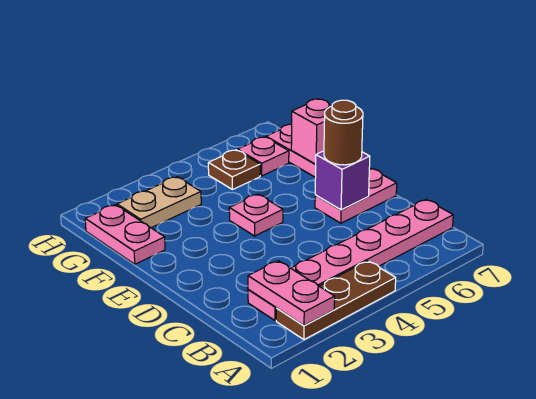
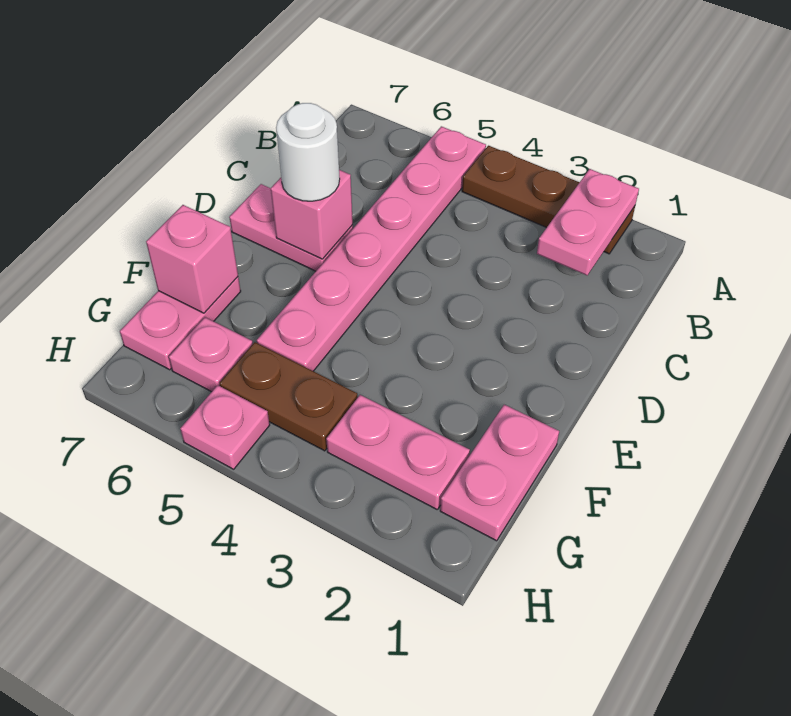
pink plate B2:B7 level 1 -> pink plate A5:F5 level 1
purple brick D6 level 2 -> pink brick D6 level 2
brown round brick D6 level 3 -> white round brick D6 level 3
pink plate E4 level 1 -> pink plate H5 level 1
tan plate G2:G3 level 1 -> pink plate G2:G3 level 1
brown plate G5 level 1 -> brown plate G4:G5 level 1

